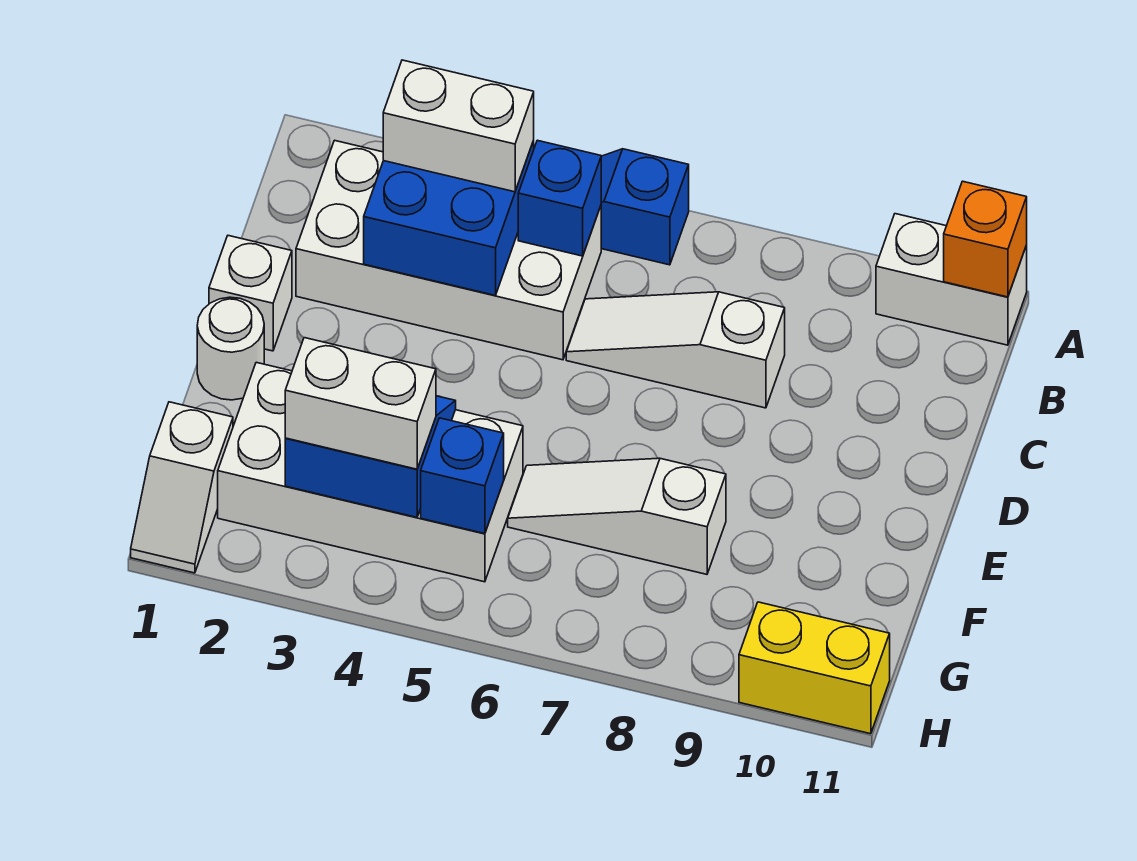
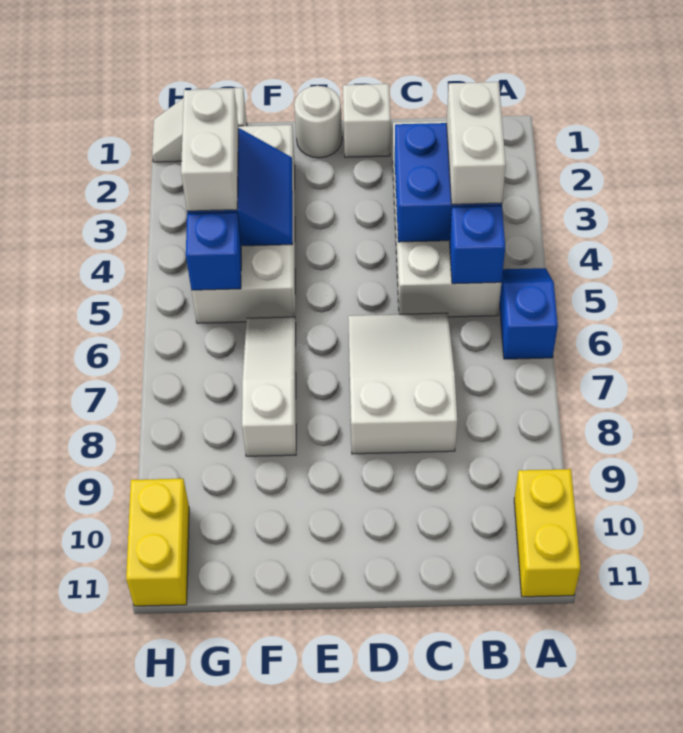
white brick A10:A11 level 1 -> yellow brick A10:A11 level 1
orange brick A11 level 2 -> none
white slope C6:C8 level 1 top 8 -> white slope C6:D8 level 1 top 8

